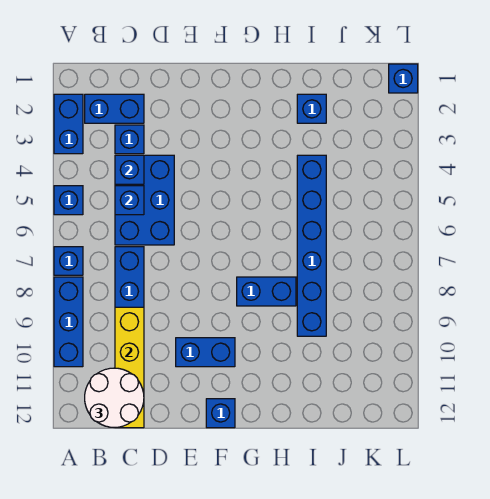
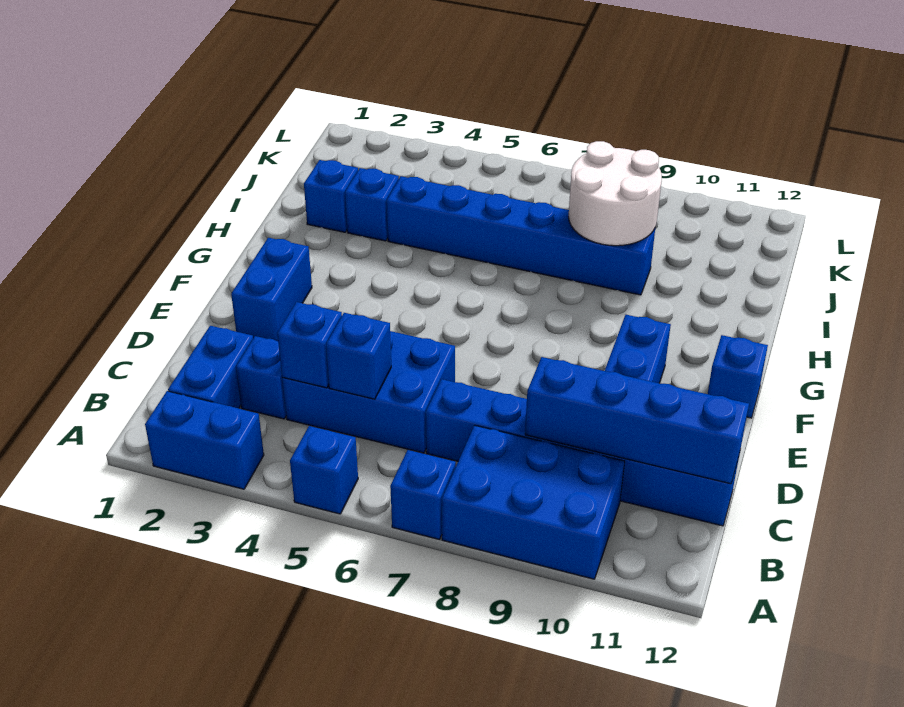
blue brick A8:A10 level 1 -> blue brick A8:B10 level 1
white round brick B11:C12 level 3 -> white round brick I8:J9 level 2
yellow brick C9:C12 level 2 -> blue brick C9:C12 level 2
blue brick G8:H8 level 1 -> blue brick E2:F2 level 1
blue brick L1 level 1 -> blue brick I3 level 1

